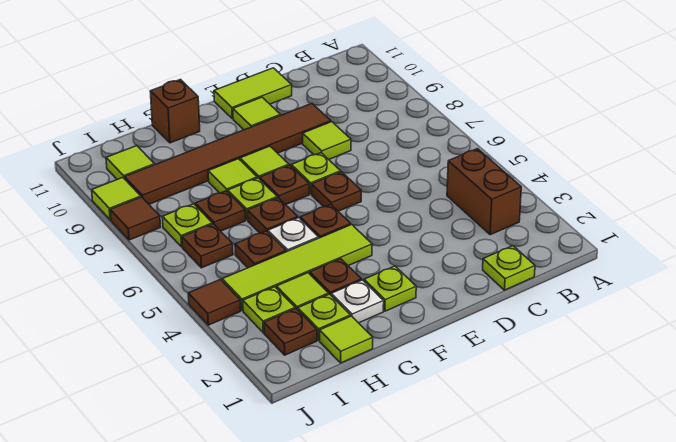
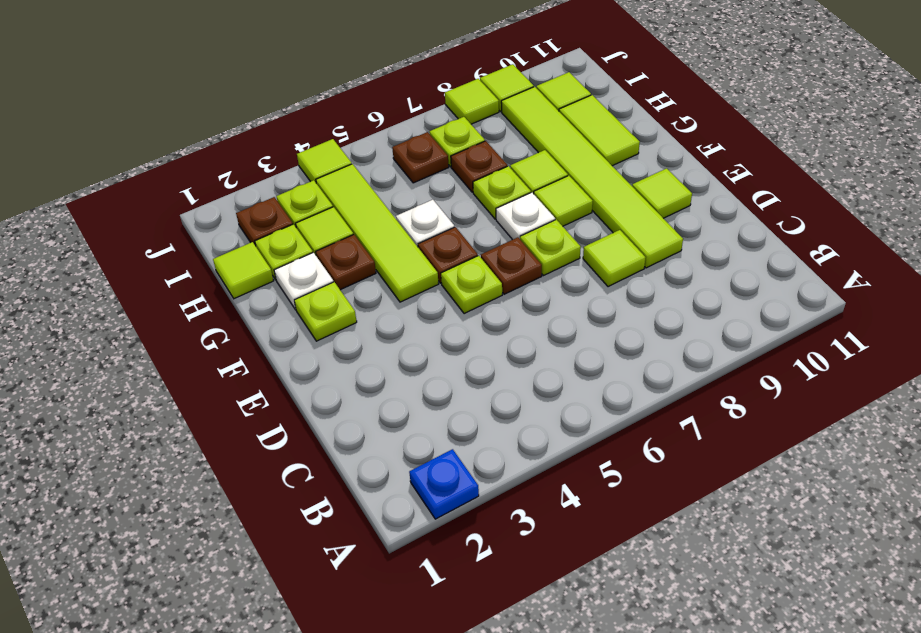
none -> blue plate A2 level 1
brown brick B3:B4 level 1 -> none
lime plate C1 level 1 -> lime plate E5 level 1
brown tile D9:I9 level 1 -> lime tile D9:I9 level 1
lime tile D11:E11 level 1 -> lime tile G10:H10 level 1
brown plate F7 level 1 -> white plate F7 level 1
brown plate G6 level 1 -> none
brown brick G11 level 1 -> none
brown plate H5 level 1 -> none
brown tile J4 level 1 -> lime tile J4 level 1
brown tile J8 level 1 -> lime tile J8 level 1

